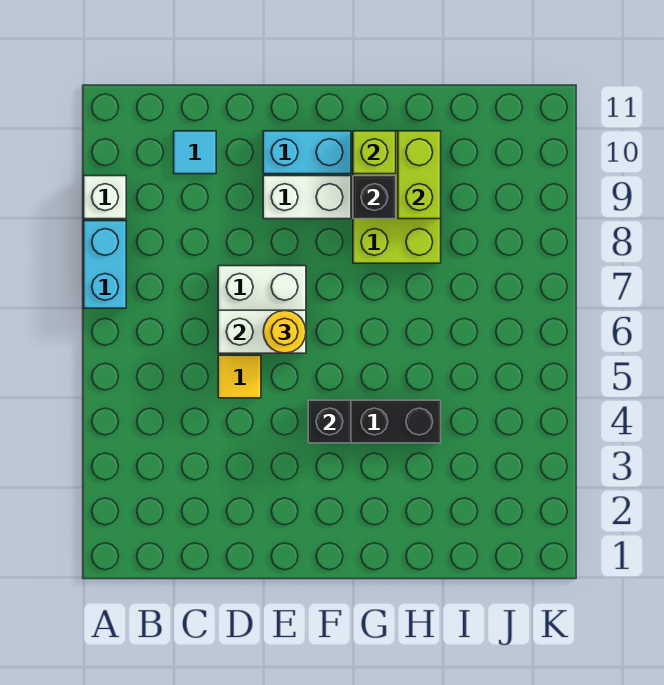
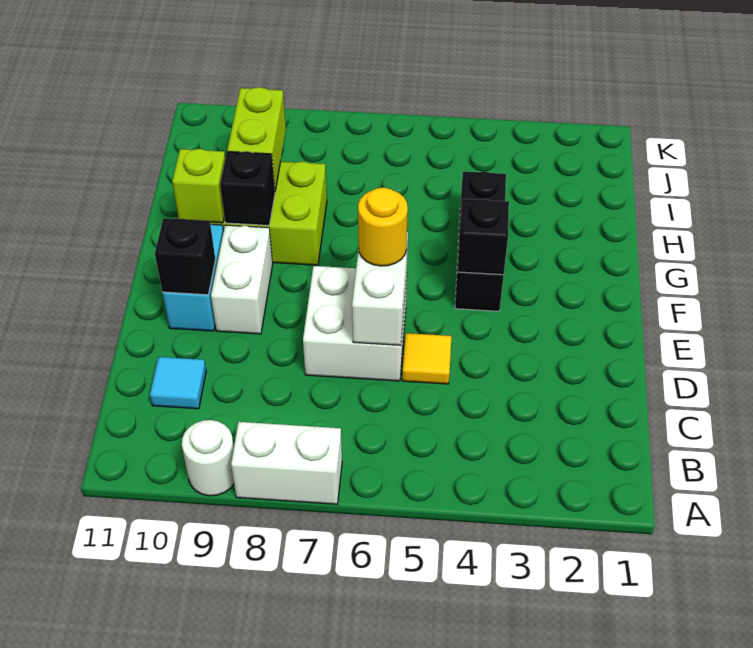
cyan brick A7:A8 level 1 -> white brick A7:A8 level 1
white brick A9 level 1 -> white round brick A9 level 1
none -> black brick E10 level 2
lime brick H9:H10 level 2 -> lime brick H9:I9 level 2

